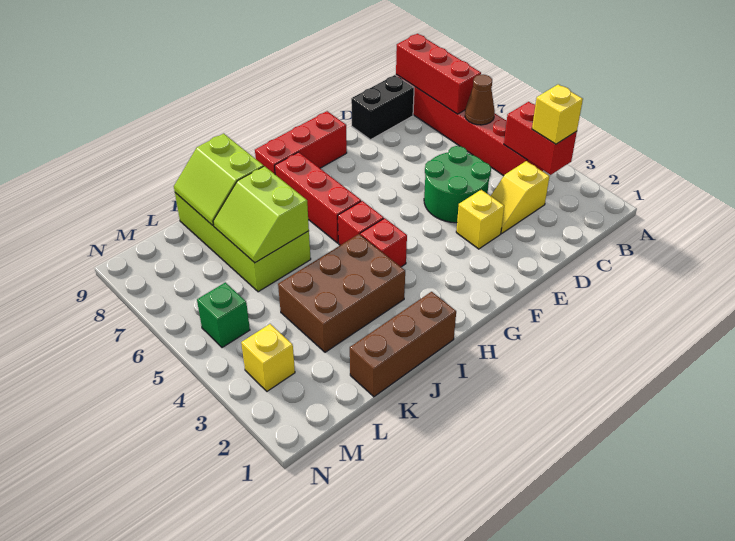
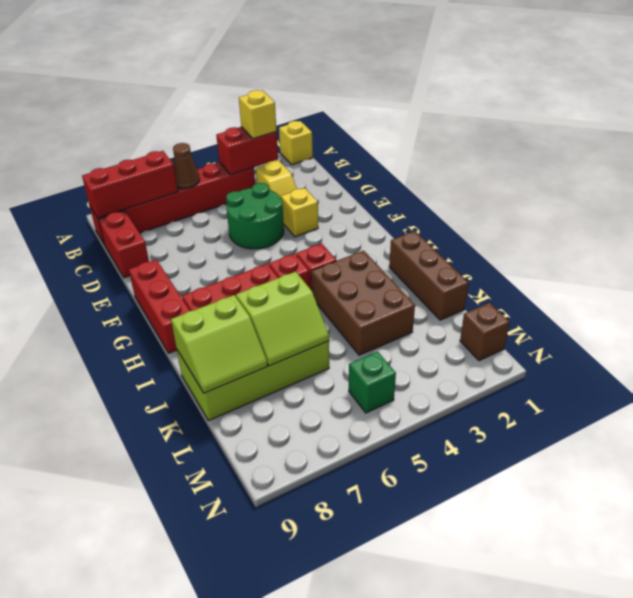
black brick C9:D9 level 1 -> red brick C9:D9 level 1
none -> brown brick M1 level 1
yellow brick M3 level 1 -> yellow brick A1 level 1

